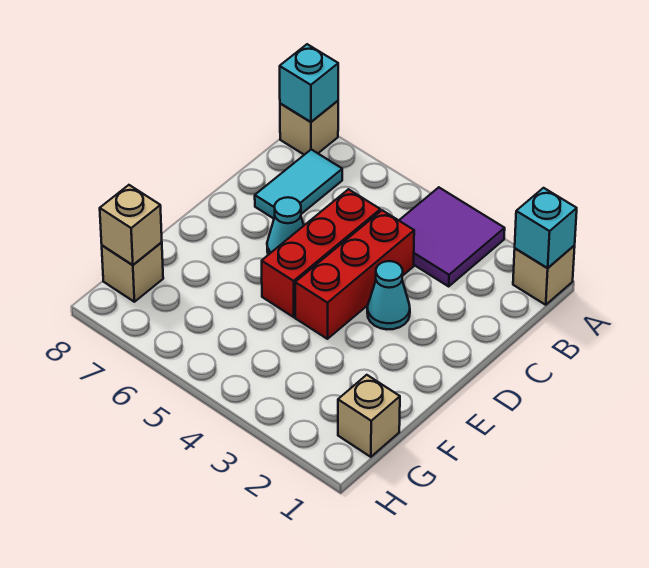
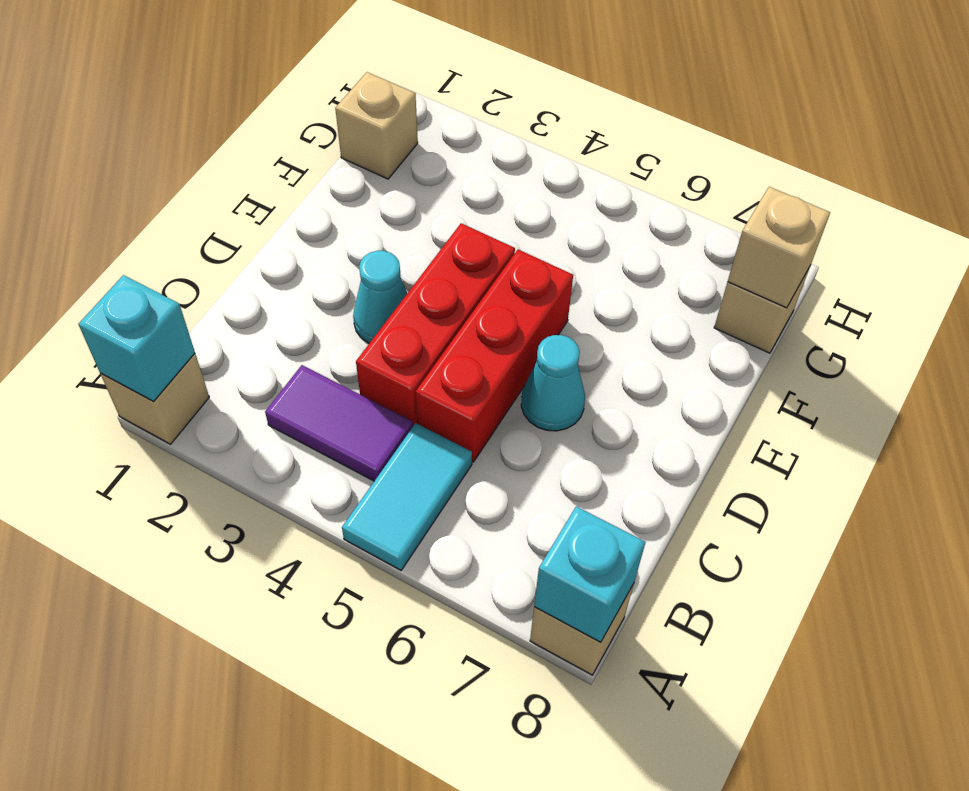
purple tile A3:B4 level 1 -> purple tile B3:B4 level 1
cyan tile B7:C7 level 1 -> cyan tile A5:B5 level 1

